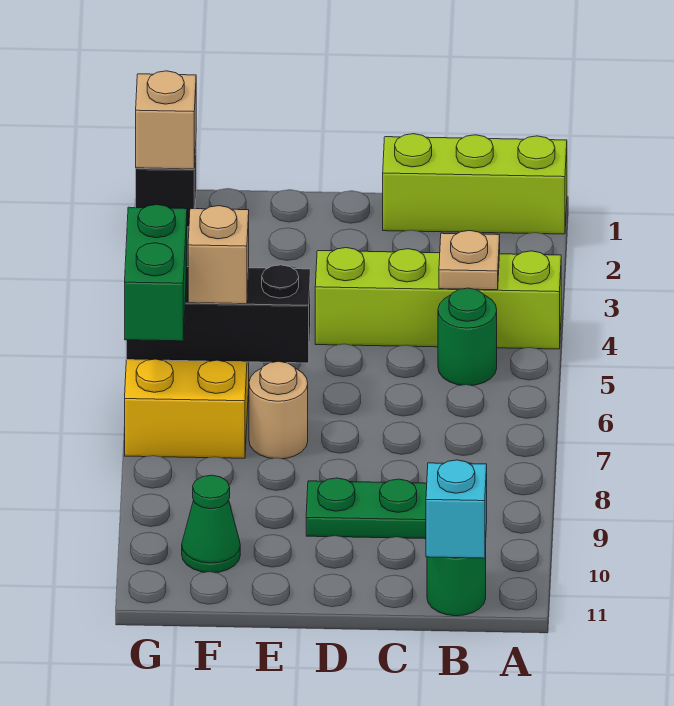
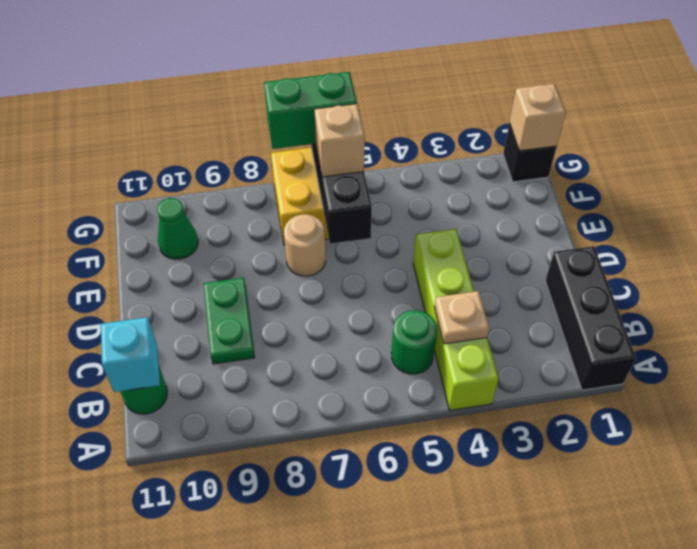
lime brick A1:C1 level 1 -> black brick A1:C1 level 1

